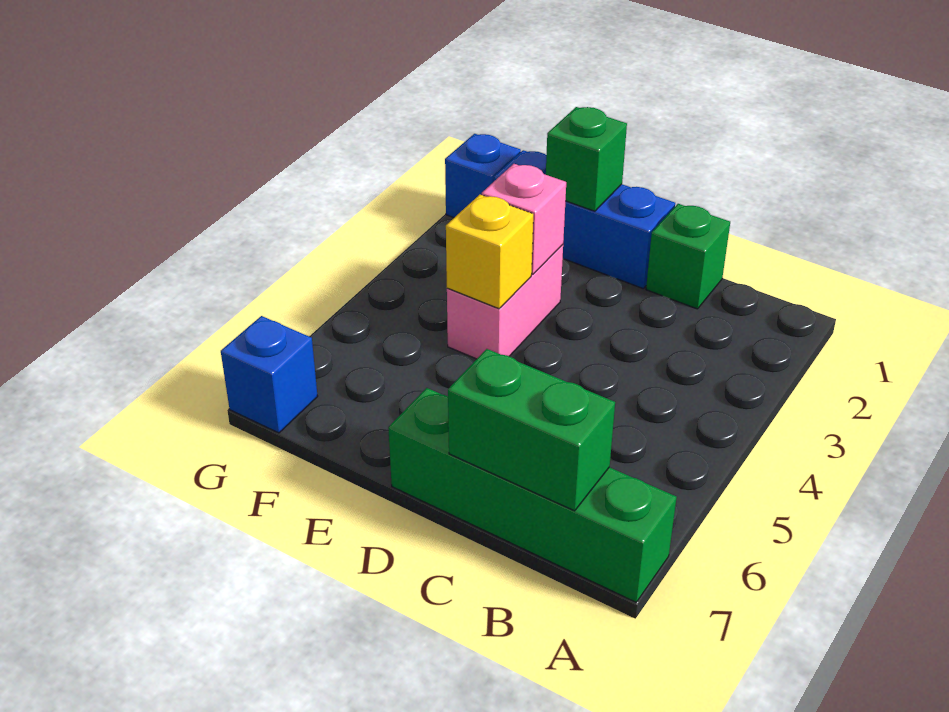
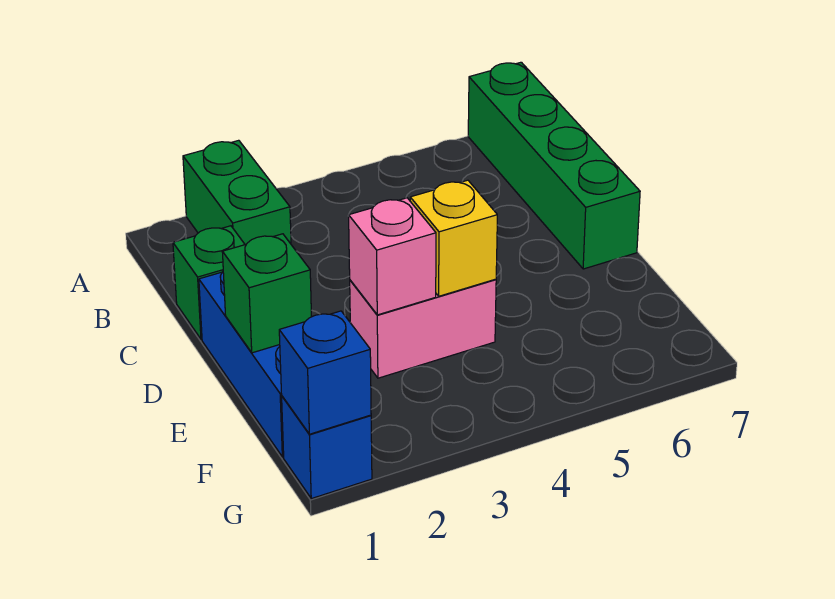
green brick B7:C7 level 2 -> green brick A2:B2 level 1
blue brick G7 level 1 -> blue brick G1 level 2

